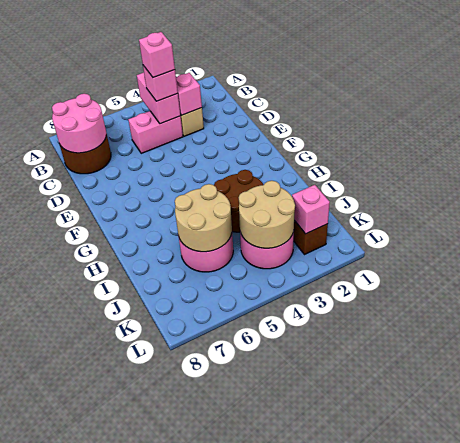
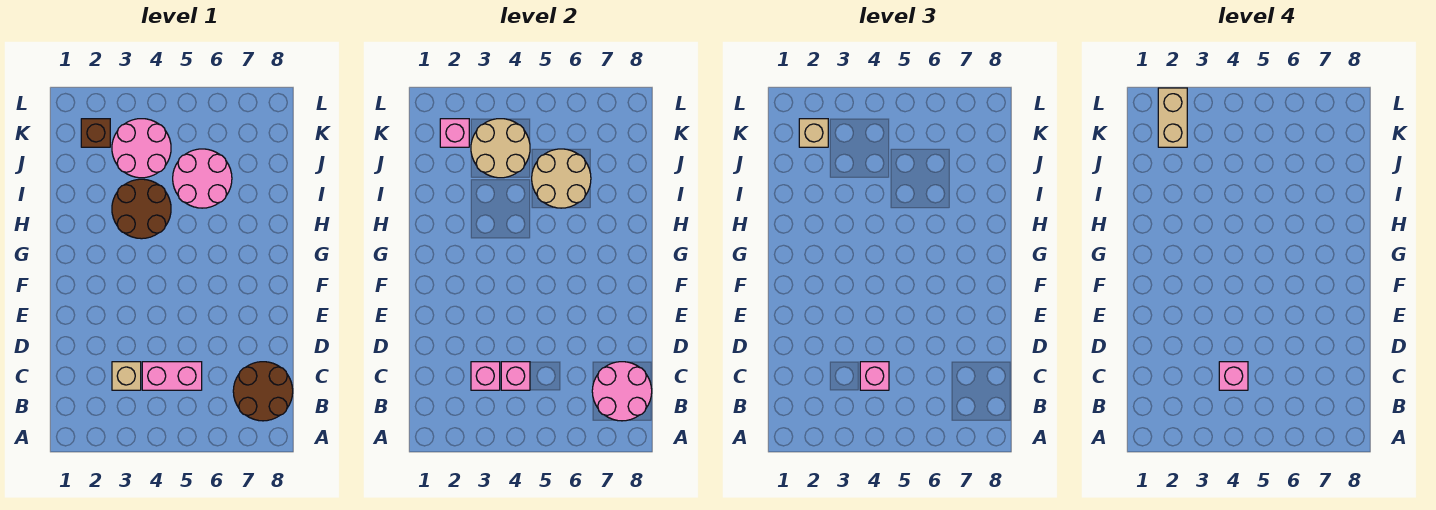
pink brick B4:C4 level 2 -> pink brick C4 level 2
none -> tan brick K2 level 3
none -> tan brick K2:L2 level 4

